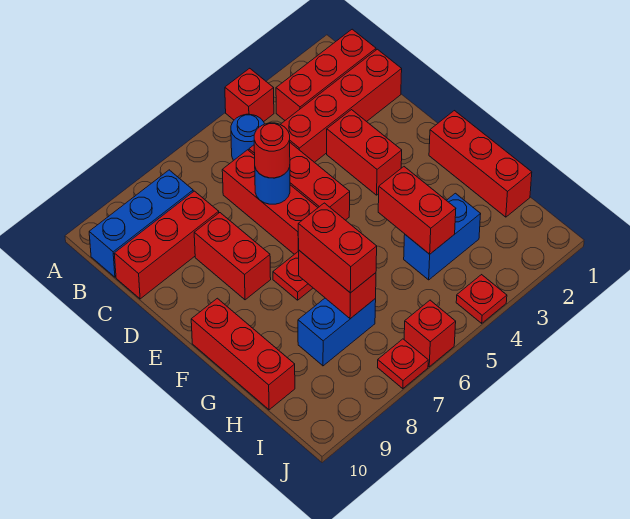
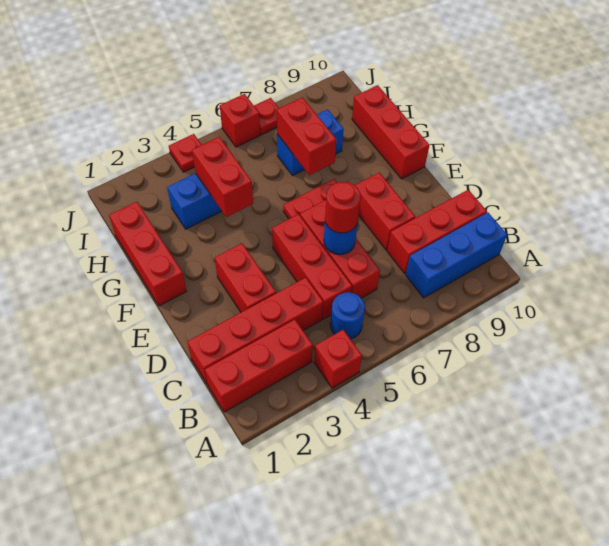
red brick G7:H7 level 3 -> none

